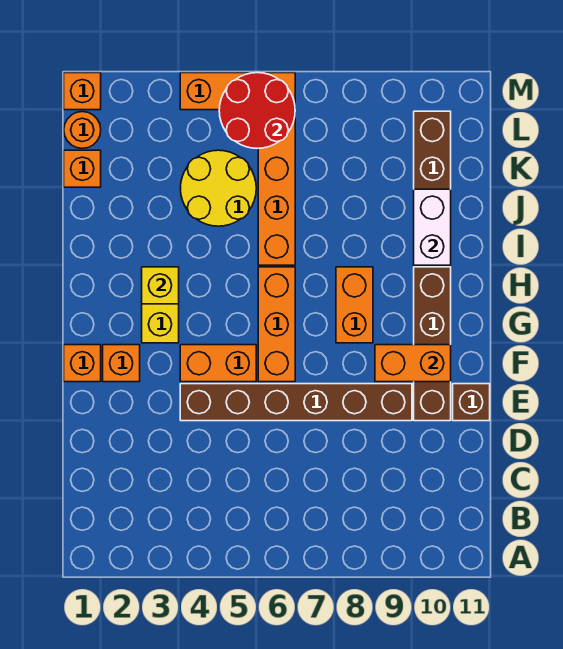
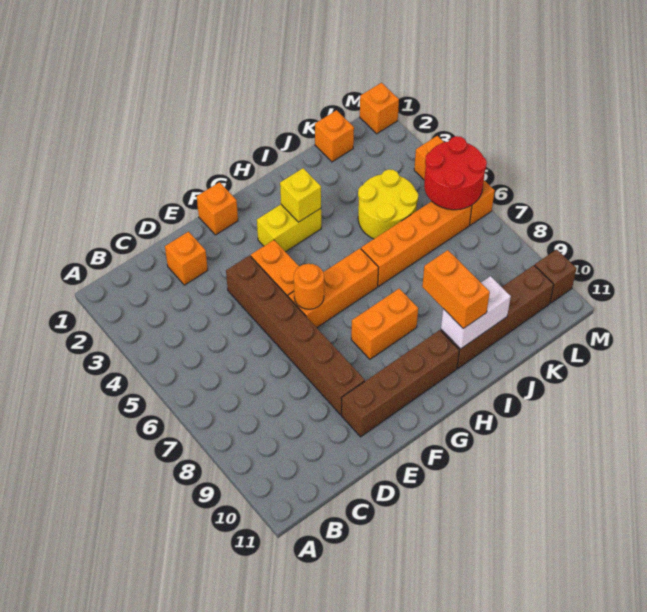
brown brick E11 level 1 -> brown brick M10 level 1
orange brick F2 level 1 -> orange brick D2 level 1
orange brick F9:F10 level 2 -> orange brick I9:I10 level 3
orange round brick L1 level 1 -> orange round brick F6 level 2

